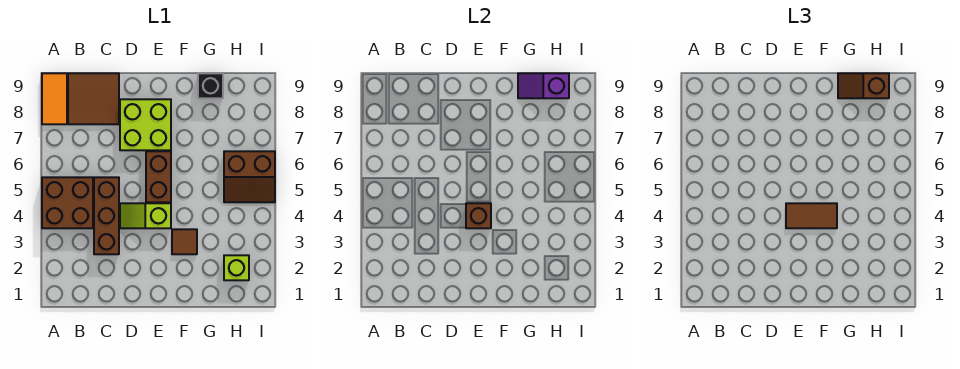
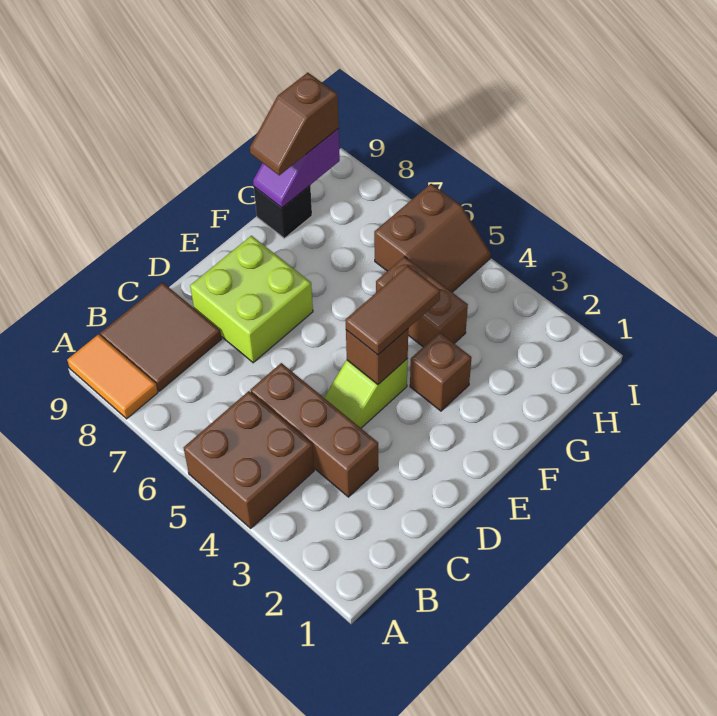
brown brick E5:E6 level 1 -> brown brick G4:G5 level 1
brown tile F3 level 1 -> brown brick F3 level 1
lime brick H2 level 1 -> none

